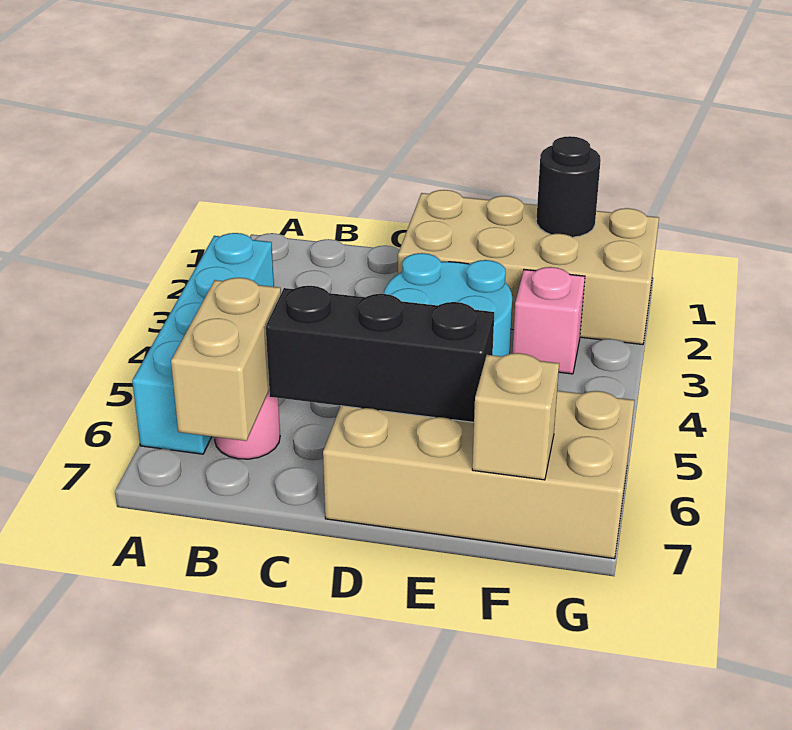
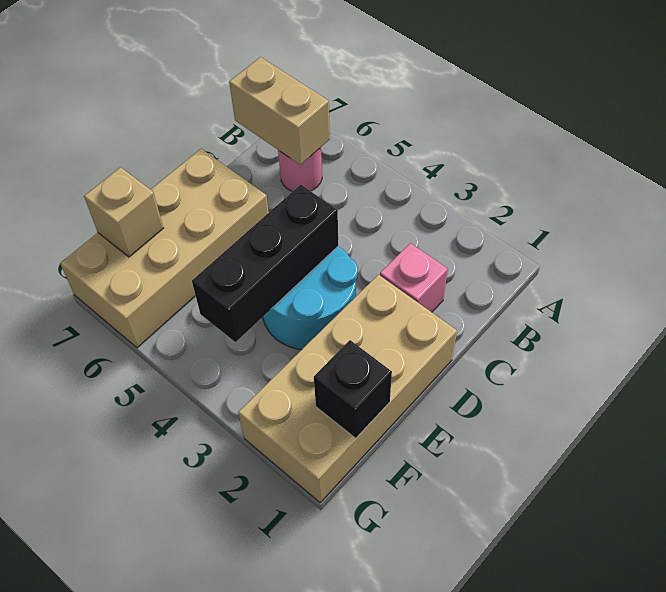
cyan brick A3:A6 level 1 -> none
black brick C6:E6 level 2 -> black brick D4:F4 level 2
black round brick F1 level 2 -> black brick F1 level 2
pink brick F3 level 1 -> pink brick C2 level 1

